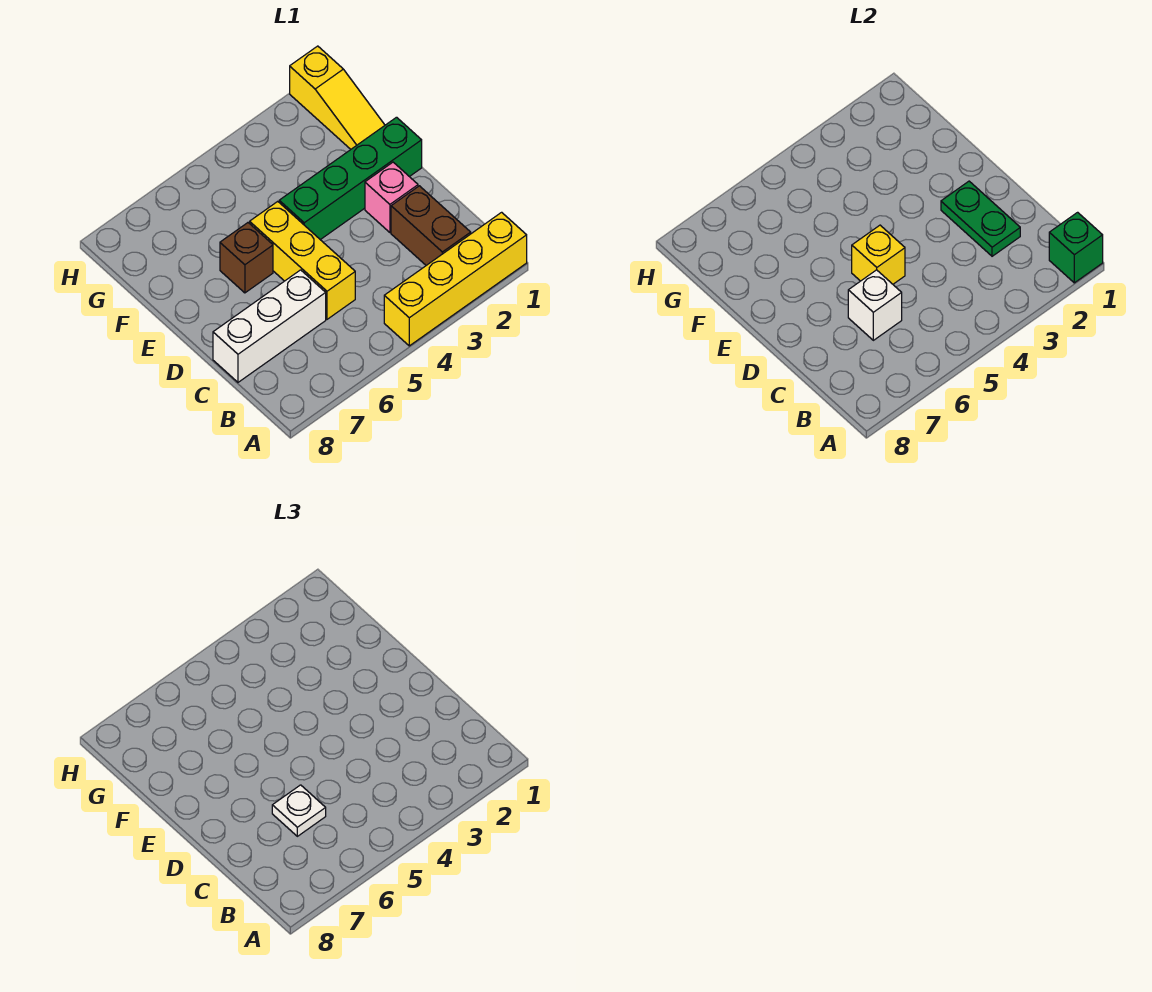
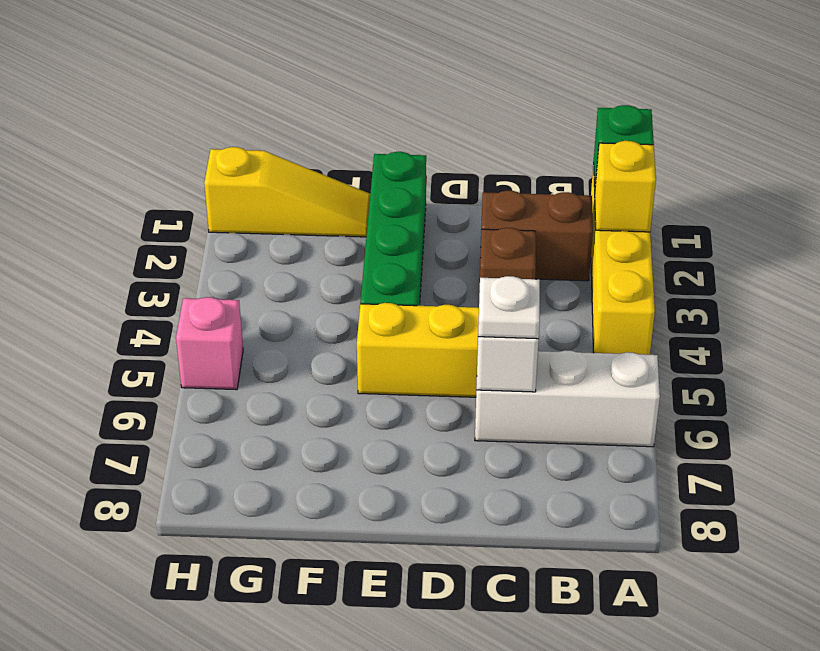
green plate C2:D2 level 2 -> none
white brick C6:C8 level 1 -> white brick A6:C6 level 1
pink brick D2 level 1 -> pink brick H5 level 1
yellow brick D5 level 2 -> yellow brick A2 level 2
brown brick E6 level 1 -> brown brick C3 level 1

